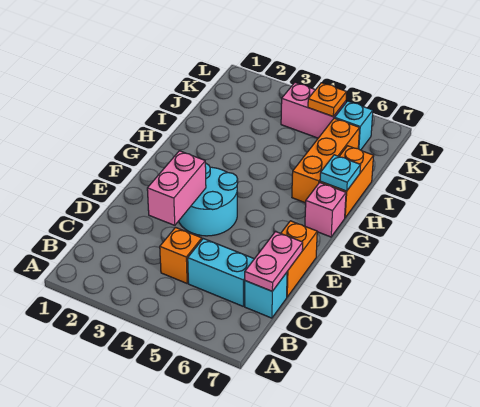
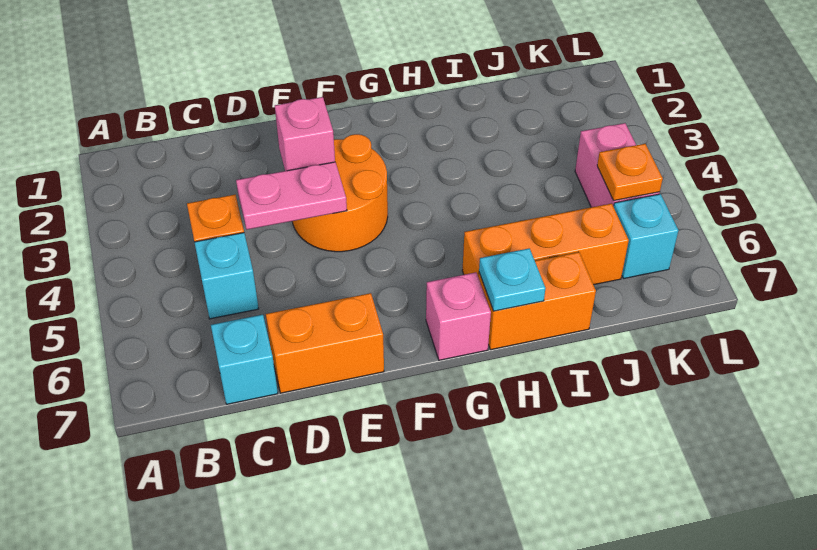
cyan brick C5:C6 level 1 -> cyan brick C5 level 1
pink plate C7:D7 level 2 -> pink plate D4:E4 level 2
pink brick D3:E3 level 2 -> pink brick E3 level 2
cyan round brick E3:F4 level 1 -> orange round brick E3:F4 level 1

